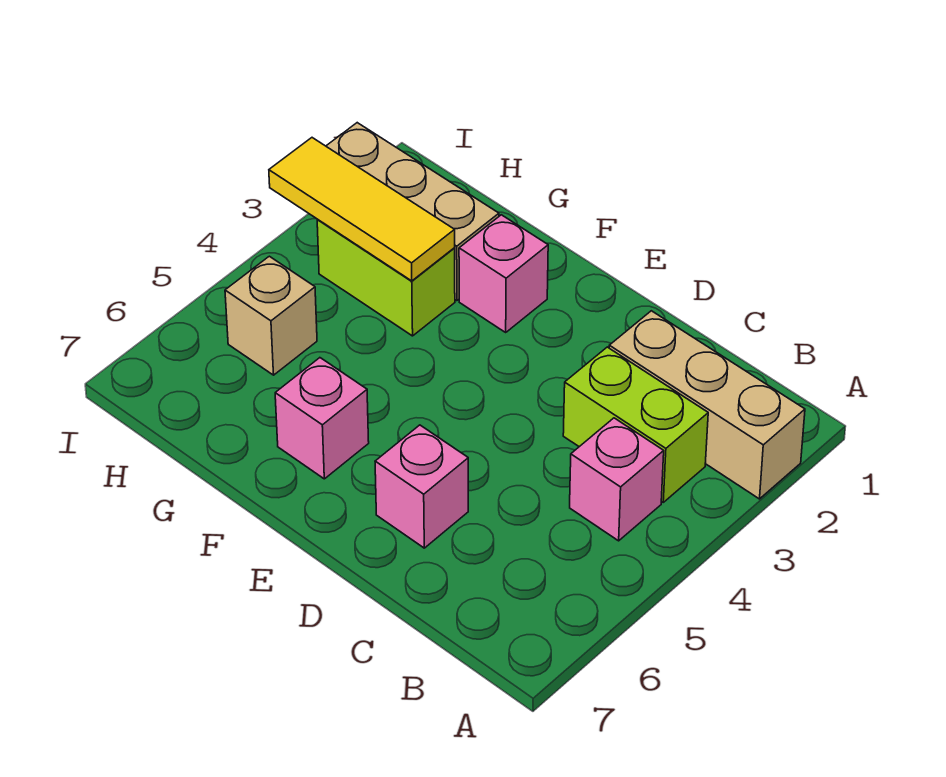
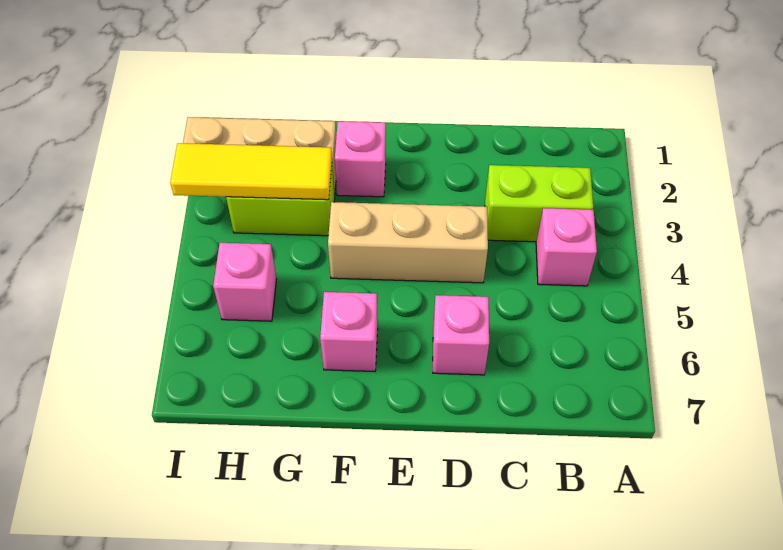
tan brick A2:C2 level 1 -> tan brick D4:F4 level 1
tan brick H5 level 1 -> pink brick H5 level 1

